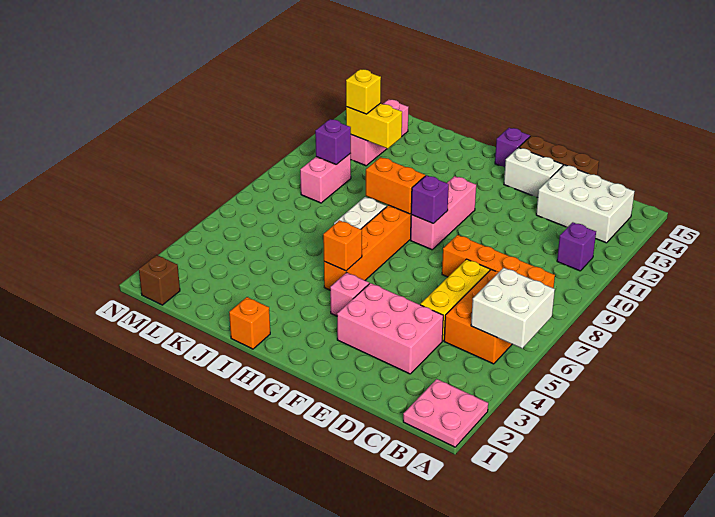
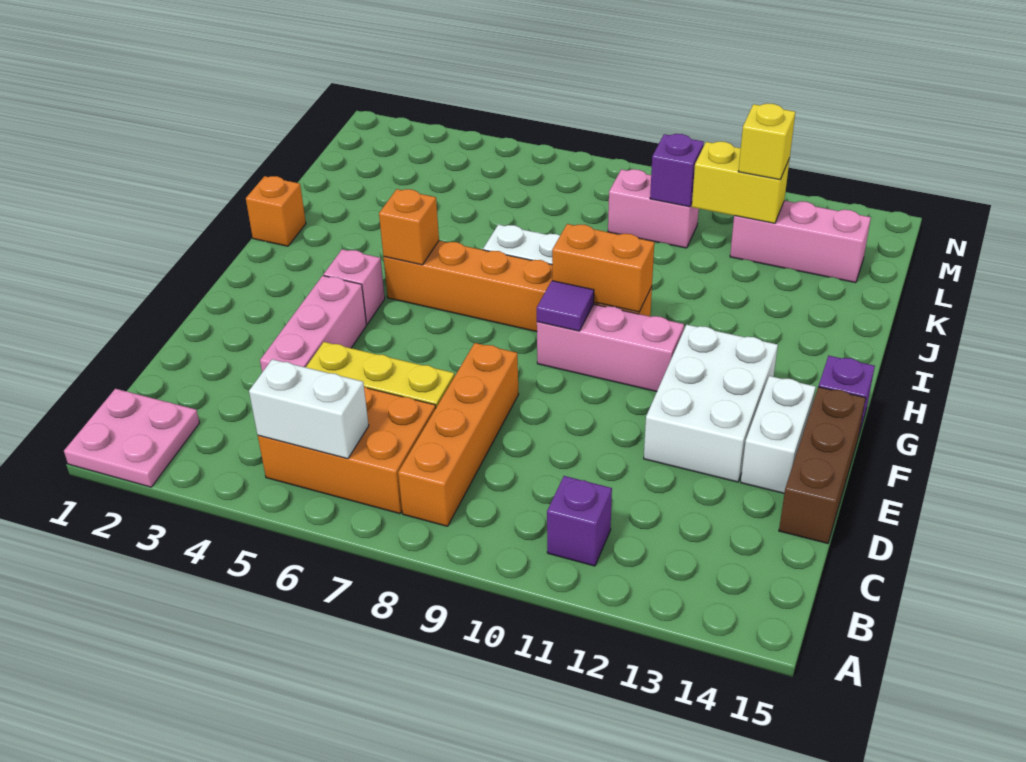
white brick A5:B6 level 2 -> white brick B5:B6 level 2
white brick B13:D14 level 1 -> white brick E12:G13 level 1
pink brick D3:F4 level 1 -> pink brick D4:F4 level 1
purple brick G9 level 2 -> purple tile G9 level 2
orange brick H9:I9 level 2 -> orange brick H9:H10 level 2
yellow brick K12:L12 level 2 -> yellow brick L11:L12 level 2
brown brick M1 level 1 -> none

